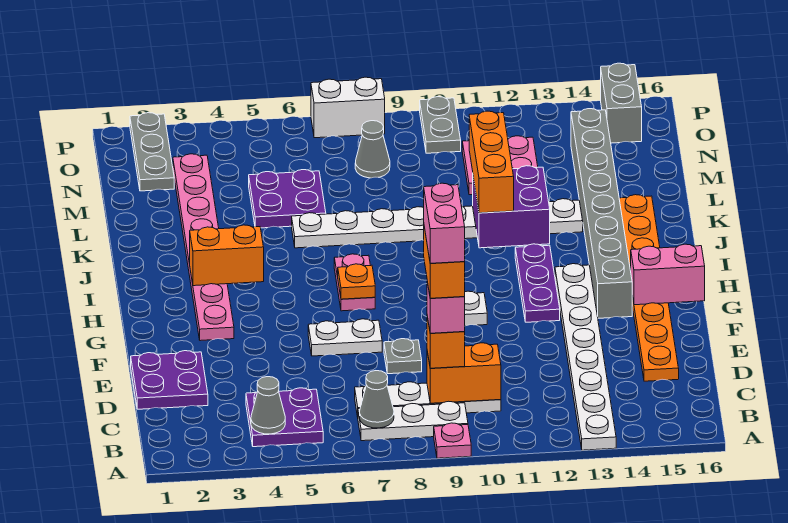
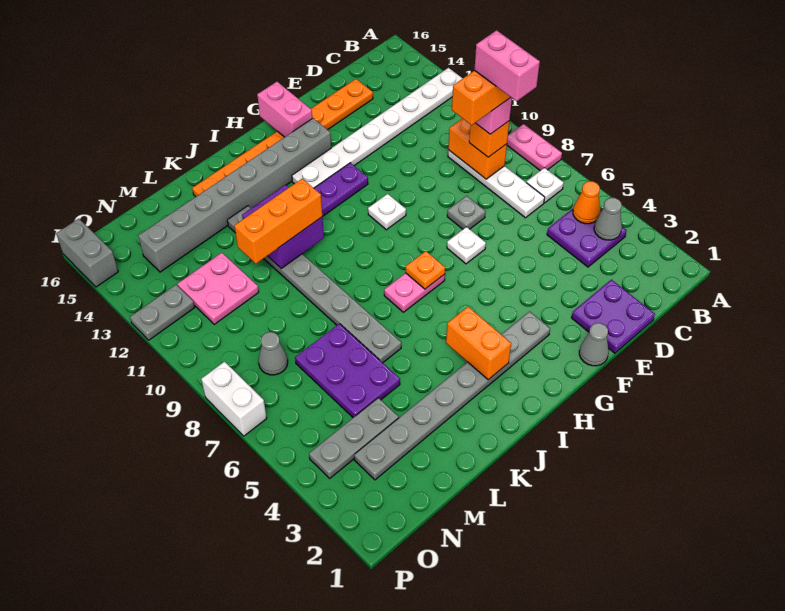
pink plate A9 level 1 -> pink plate A8:A9 level 1
none -> orange cone B5 level 2
white plate B7:B9 level 1 -> white plate B7 level 1
grey cone B7 level 2 -> grey cone F1 level 1
pink brick C9:D9 level 6 -> pink brick C8:C9 level 6
white plate F6:F7 level 1 -> white plate F7 level 1
pink plate G3:N3 level 1 -> grey plate G3:N3 level 1
white plate K6:K13 level 1 -> grey plate K6:K13 level 1
purple plate L5:M6 level 1 -> purple plate L5:M7 level 1
grey plate N2:P2 level 1 -> grey plate M4:O4 level 1
grey plate O10:P10 level 1 -> grey plate O12:P12 level 1
grey brick O15:P15 level 1 -> grey brick P15:P16 level 1

